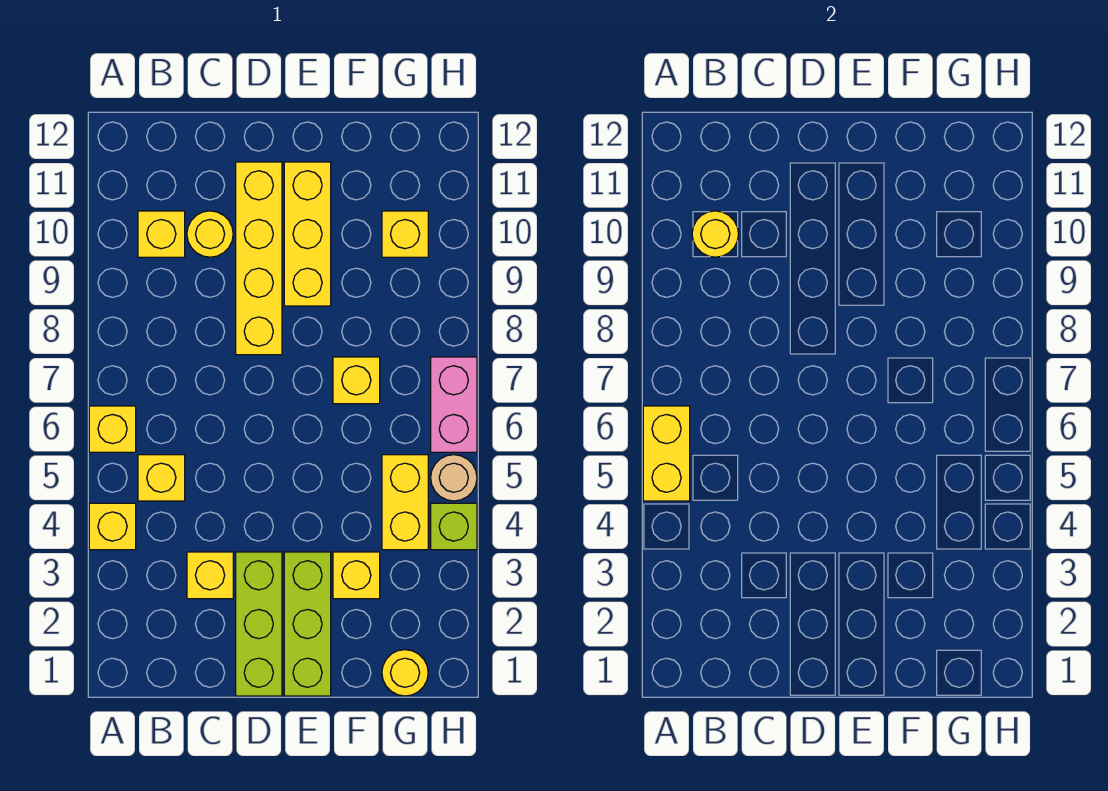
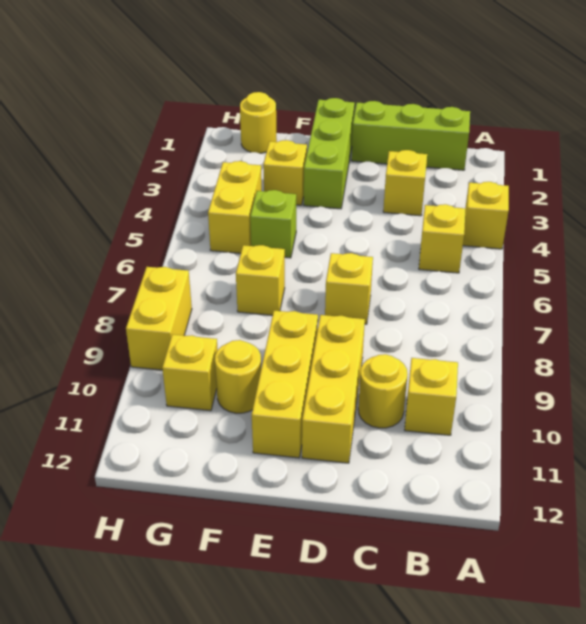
yellow brick A5:A6 level 2 -> yellow brick H8:H9 level 1
yellow brick A6 level 1 -> yellow brick D7 level 1
yellow round brick B10 level 2 -> yellow round brick F10 level 1
lime brick D1:D3 level 1 -> lime brick B1:D1 level 1
yellow brick D8:D11 level 1 -> yellow brick D9:D11 level 1
lime brick H4 level 1 -> lime brick F5 level 1
tan round brick H5 level 1 -> none
pink brick H6:H7 level 1 -> none

